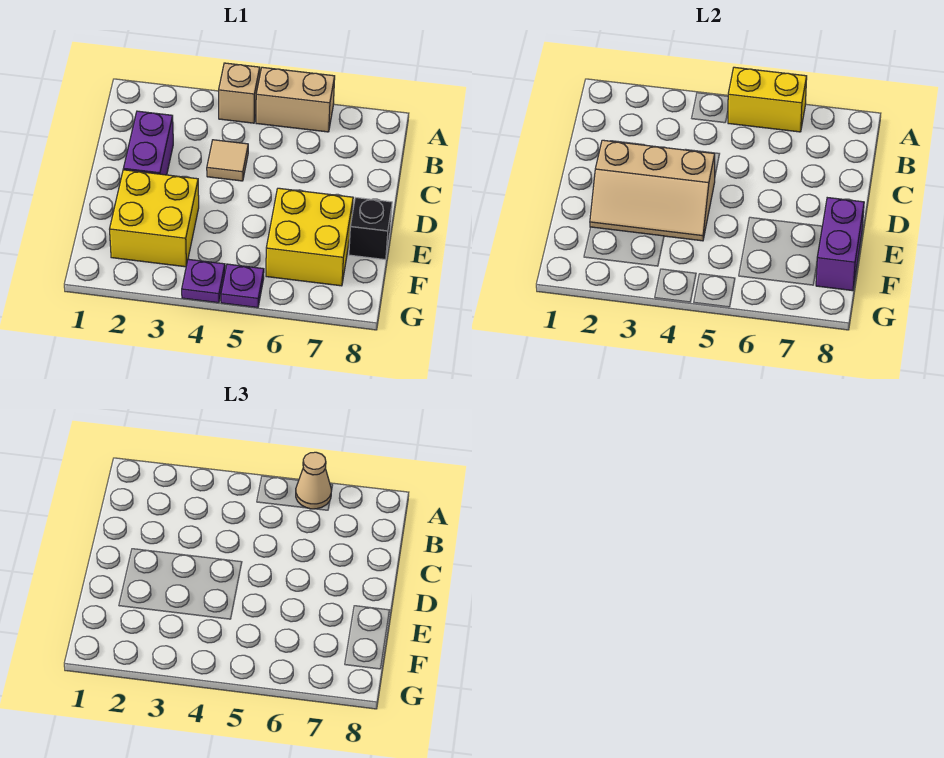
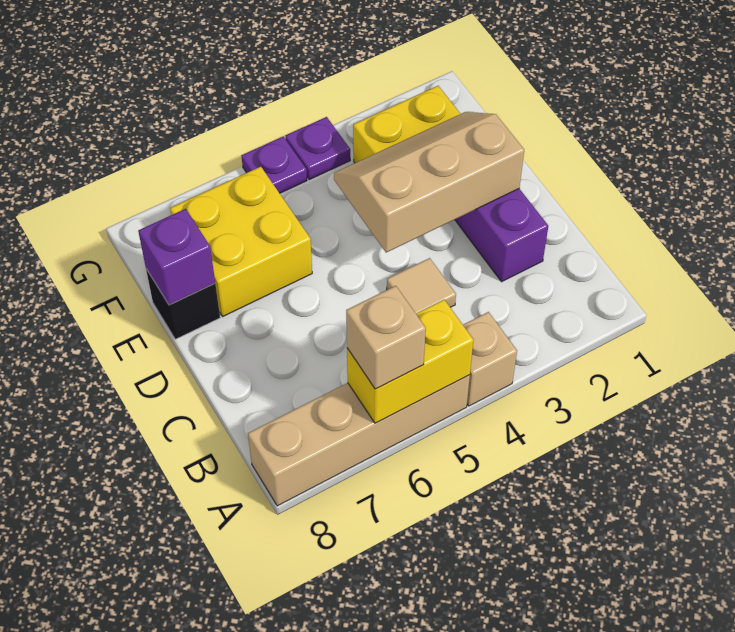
tan brick A5:A6 level 1 -> tan brick A5:A8 level 1
tan cone A6 level 3 -> tan brick A6 level 3
purple brick E8:F8 level 2 -> purple brick E8 level 2

